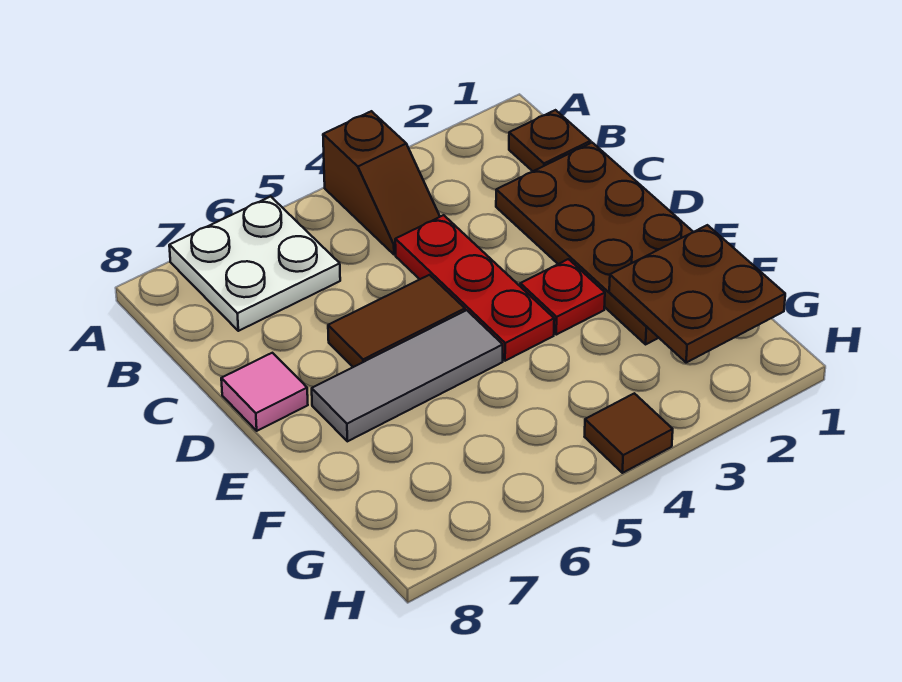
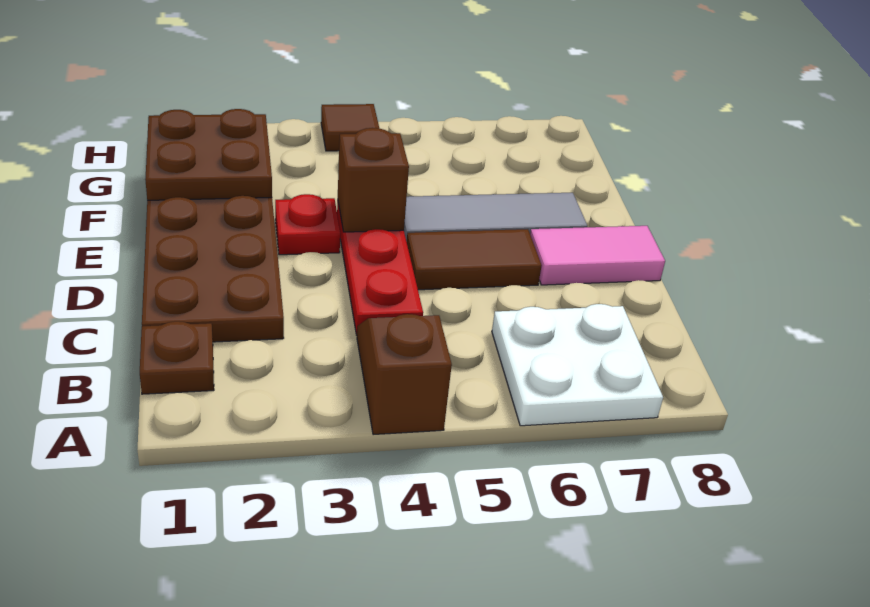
pink tile D8 level 1 -> pink tile D7:D8 level 1
none -> brown brick E4 level 2

